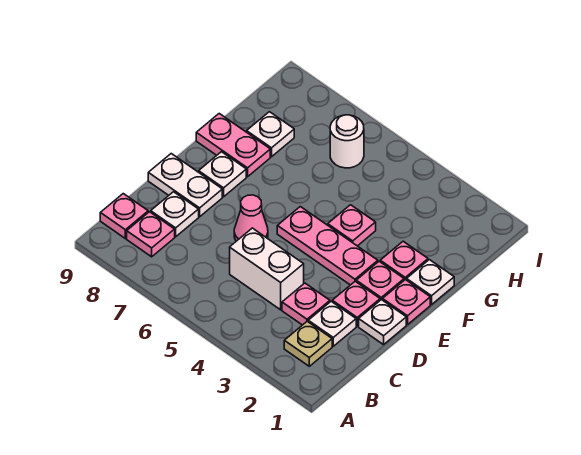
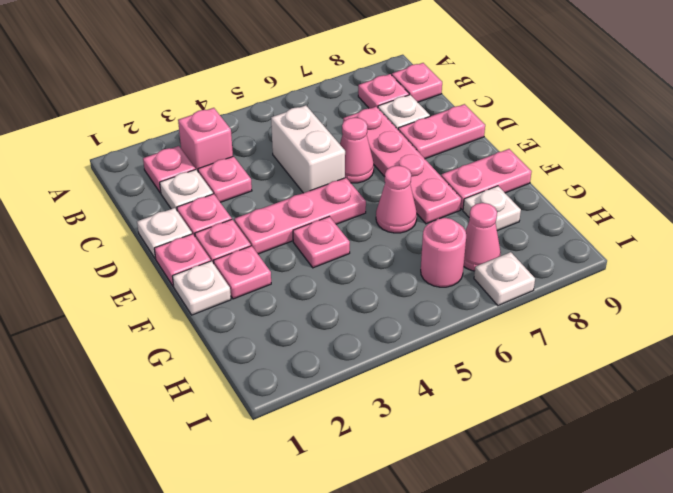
tan plate B2 level 1 -> pink plate B2 level 1
none -> pink brick B3 level 1
white brick C4:C5 level 1 -> white brick C5:D5 level 1
none -> pink plate C7:F7 level 1
white plate D8:D9 level 1 -> pink plate D8:D9 level 1
white plate E8 level 1 -> white plate I7 level 1
none -> pink cone F6 level 1
white round brick H6 level 1 -> pink round brick H6 level 1
none -> pink cone H7 level 1

